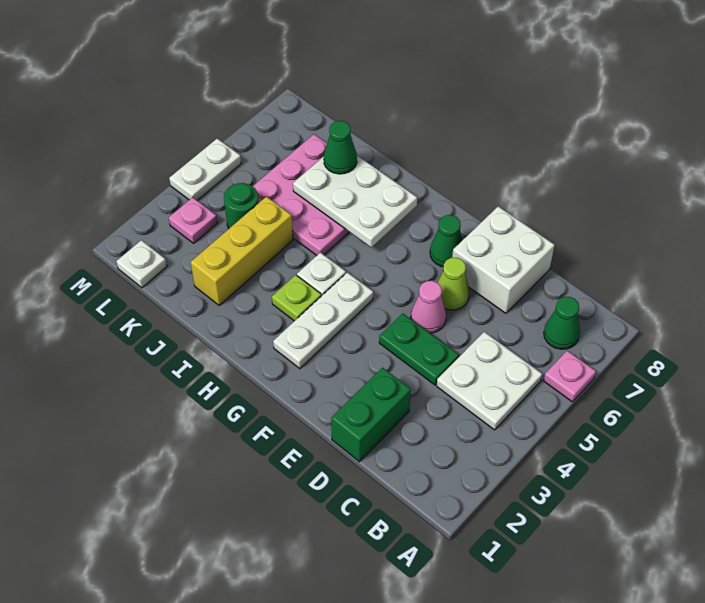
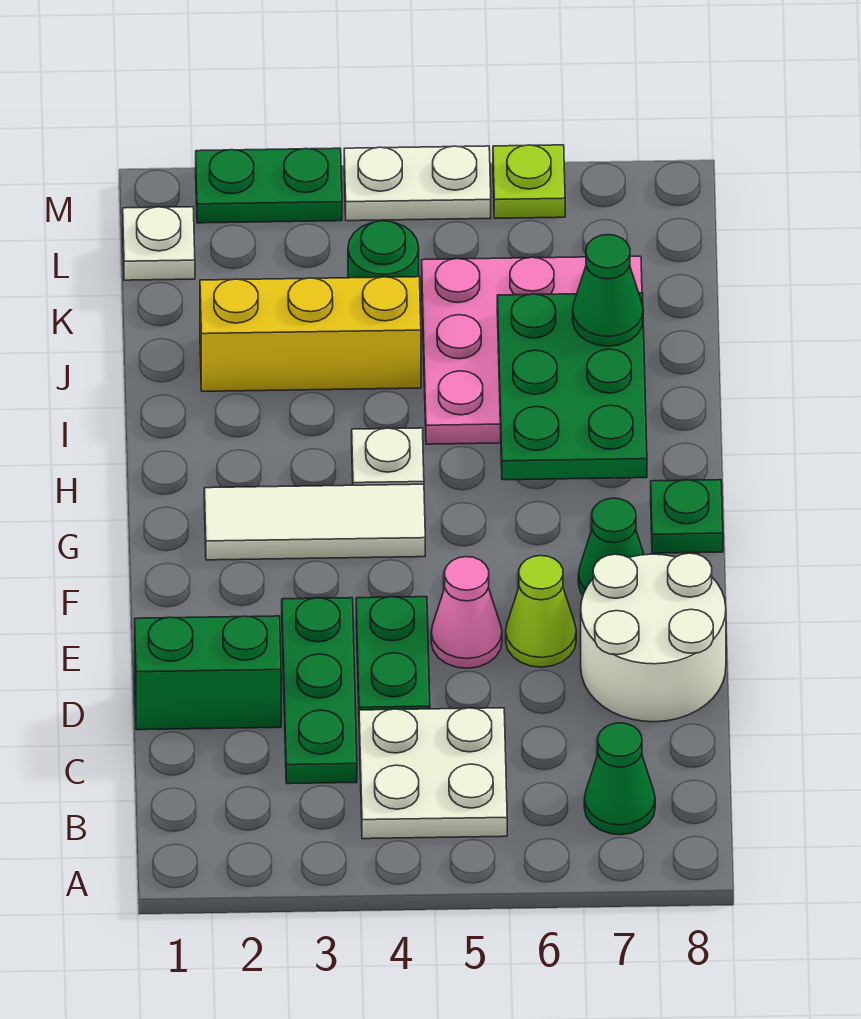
pink plate A6 level 1 -> none
none -> green plate C3:E3 level 1
white brick D7:E8 level 1 -> white round brick D7:E8 level 1
white plate G2:G4 level 1 -> white tile G2:G4 level 1
none -> green plate G8 level 1
lime plate H3 level 1 -> lime plate M6 level 1
white plate H6:J7 level 2 -> green plate H6:J7 level 2
pink plate L3 level 1 -> none
none -> green plate M2:M3 level 1

